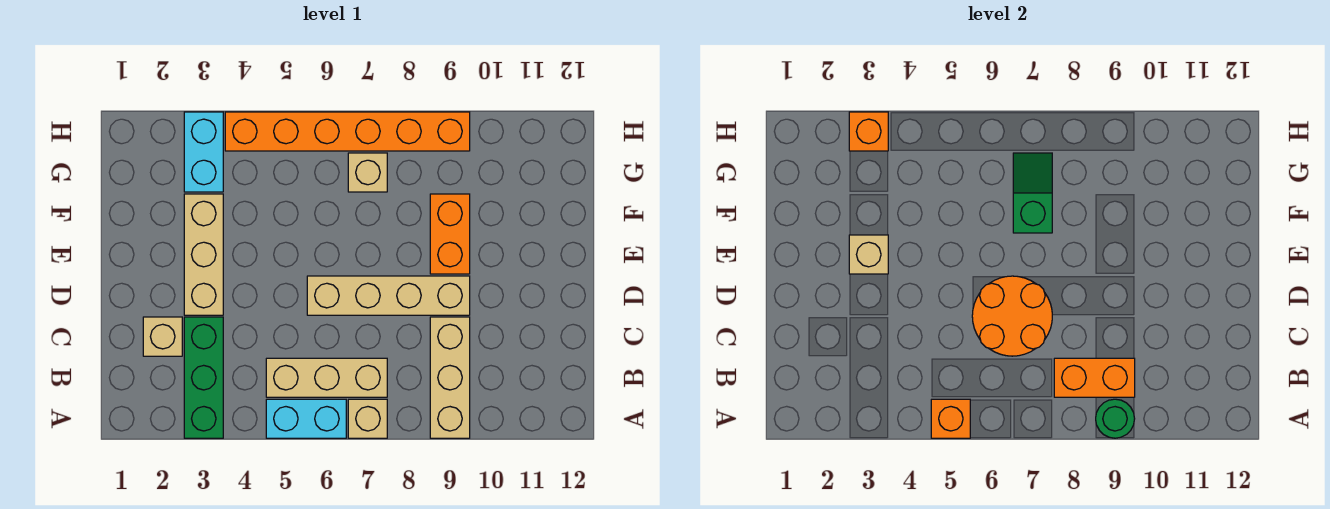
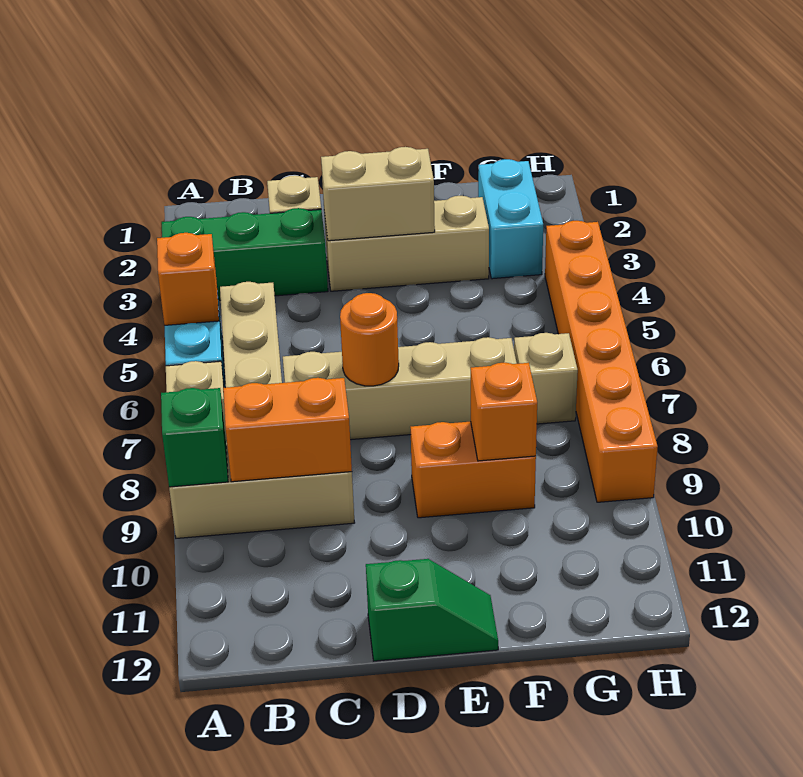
green round brick A9 level 2 -> green brick A9 level 2
orange brick B8:B9 level 2 -> orange brick B9:C9 level 2
orange round brick C6:D7 level 2 -> orange round brick D7 level 2
tan brick D6:D9 level 1 -> tan brick C7:F7 level 1
tan brick E3 level 2 -> tan brick D3:E3 level 2
green slope F7:G7 level 2 top F -> green slope D12:E12 level 1 top D
cyan brick G3:H3 level 1 -> cyan brick G2:G3 level 1
orange brick H3 level 2 -> orange brick F9 level 2

